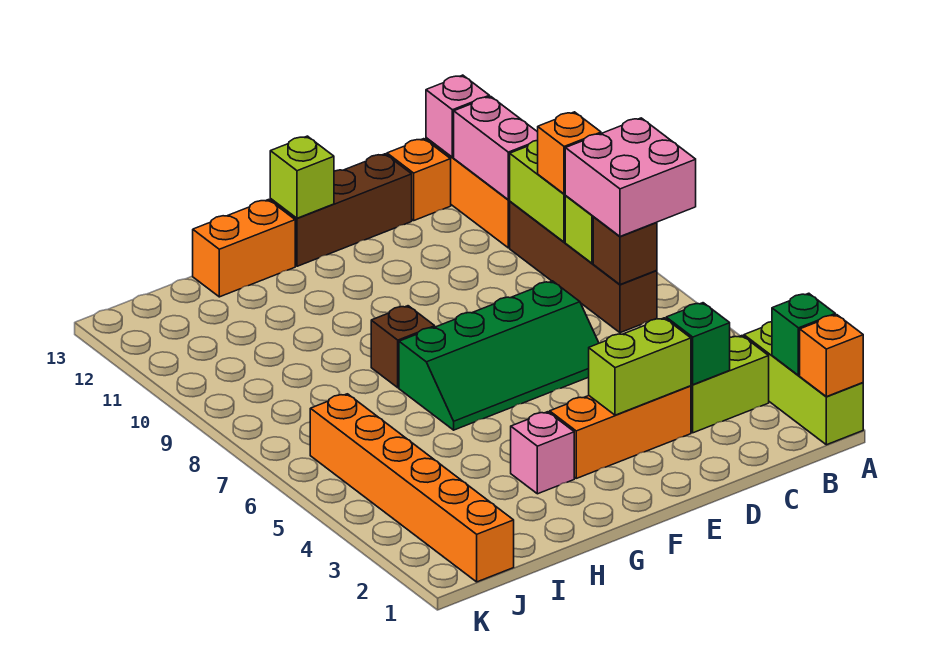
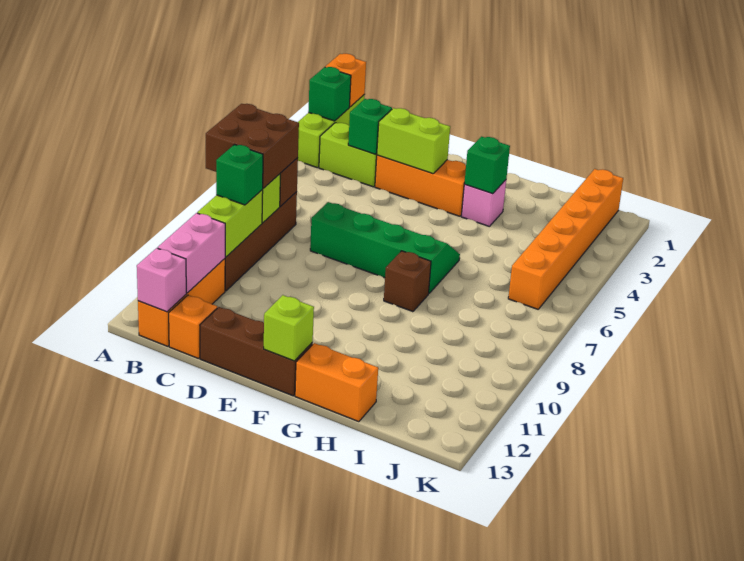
pink brick A7:B8 level 3 -> brown brick A7:B8 level 3
orange brick B9 level 3 -> green brick B9 level 3
none -> green brick G3 level 2

